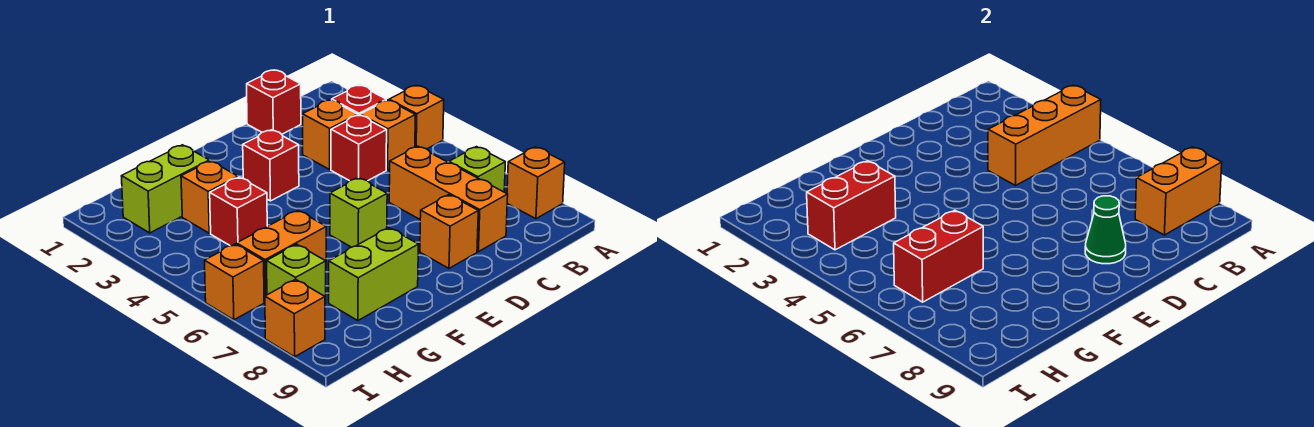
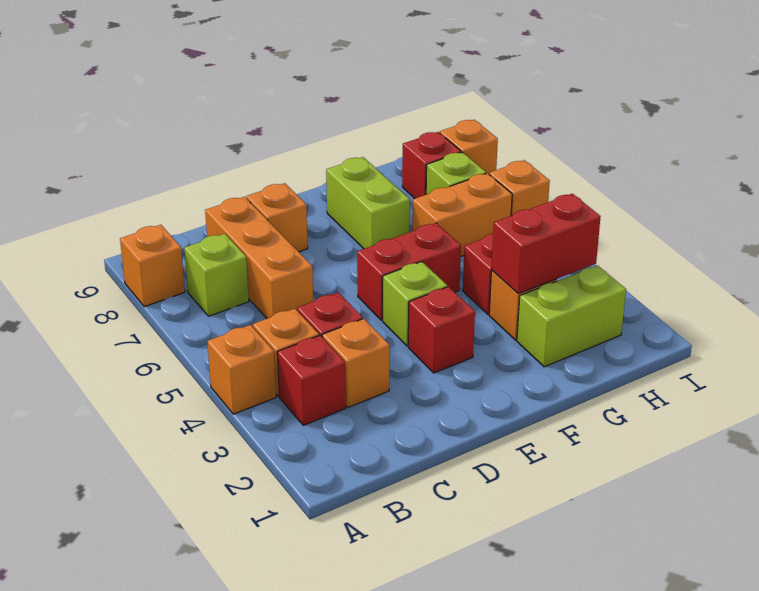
orange brick A4:C4 level 2 -> none
orange brick A8:B8 level 2 -> none
red brick C1 level 1 -> red brick H8 level 1
green cone D8 level 2 -> none
lime brick E6 level 1 -> lime brick E4 level 1
lime brick F8:G8 level 1 -> lime brick F7:F8 level 1
red brick G6:H6 level 2 -> red brick E5:F5 level 1

